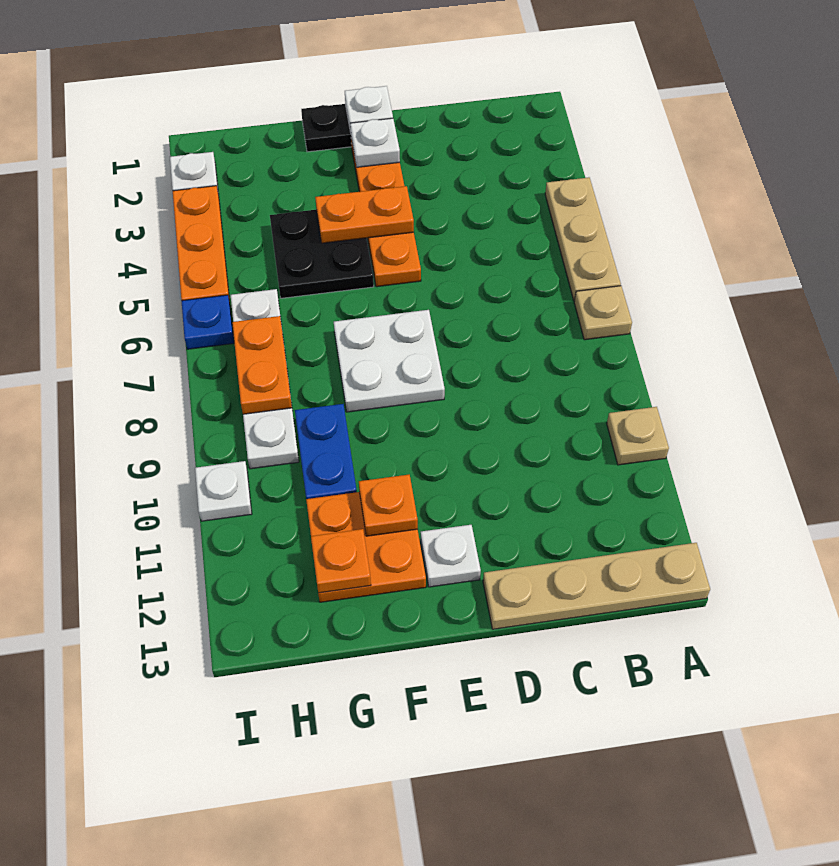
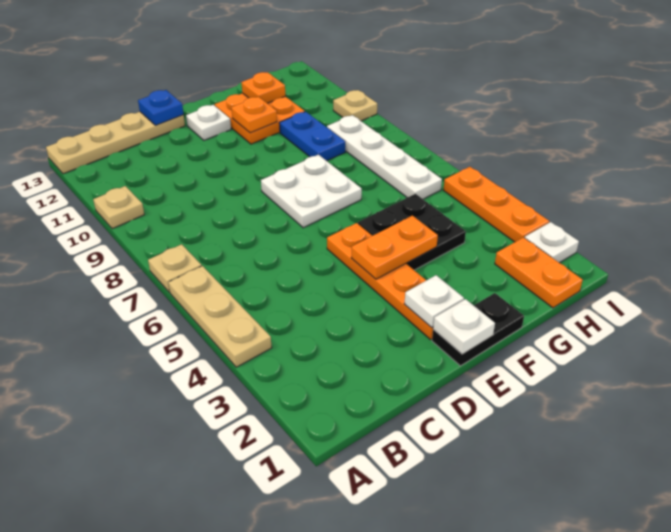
orange plate H7:H8 level 2 -> orange plate H1:H2 level 1
blue plate I6 level 1 -> blue plate D13 level 2
white plate I10 level 1 -> tan plate I10 level 1

